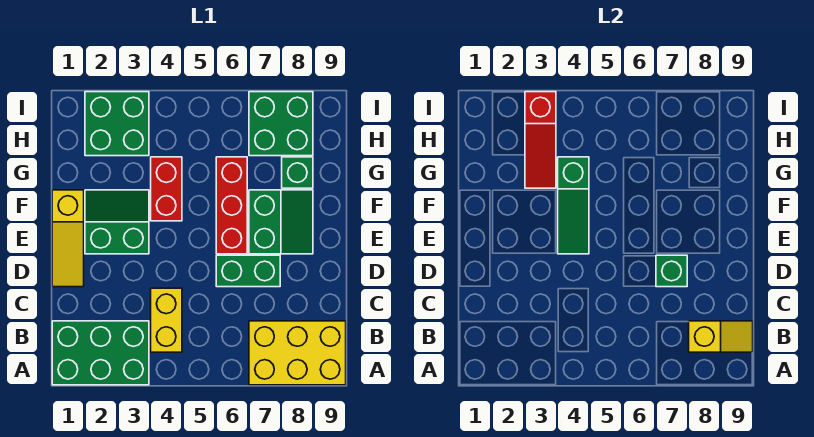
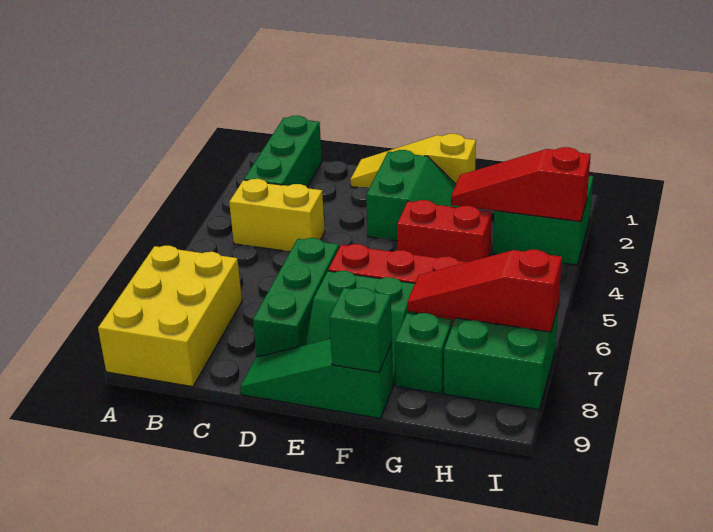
green brick A1:B3 level 1 -> green brick B1:B3 level 1
yellow slope B8:B9 level 2 top 8 -> none
green brick D6:D7 level 1 -> green brick D6:D8 level 1
green brick D7 level 2 -> green brick F9 level 2
green slope E4:G4 level 2 top G -> green slope D9:F9 level 1 top F
none -> red slope G7:I7 level 2 top I

